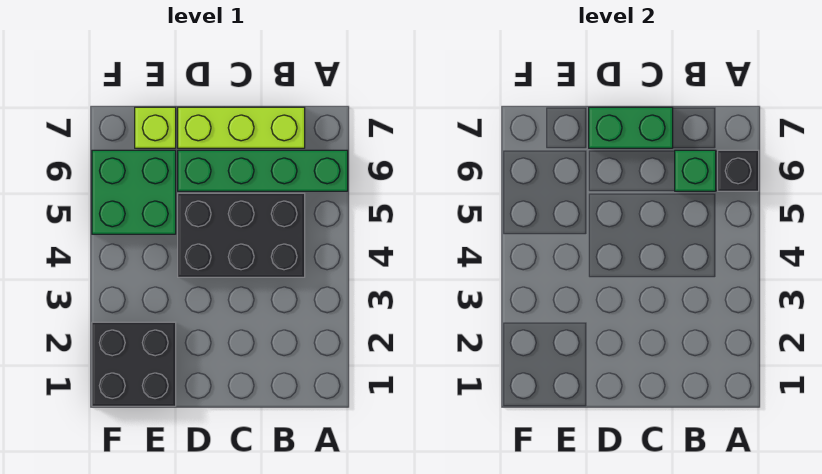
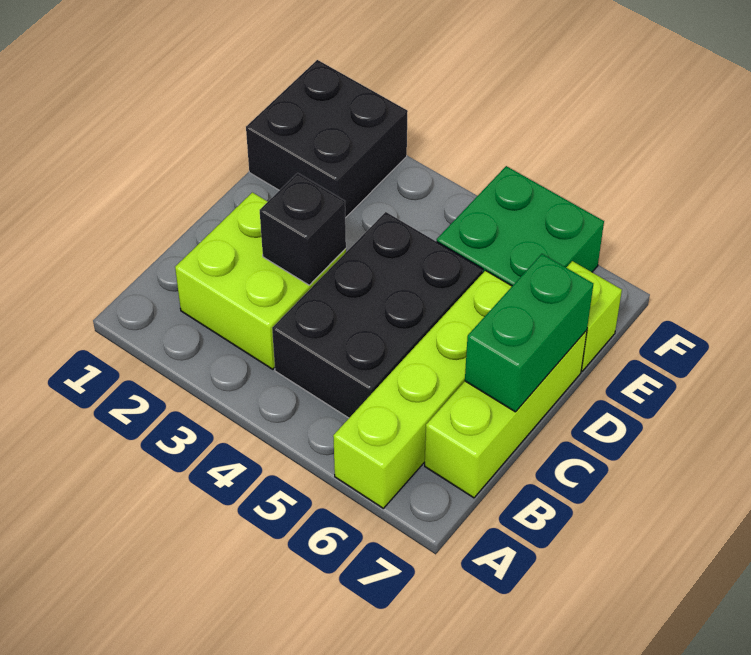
green brick A6:D6 level 1 -> lime brick A6:D6 level 1
black brick A6 level 2 -> black brick C3 level 2
none -> lime brick B2:C3 level 1
green brick B6 level 2 -> none

